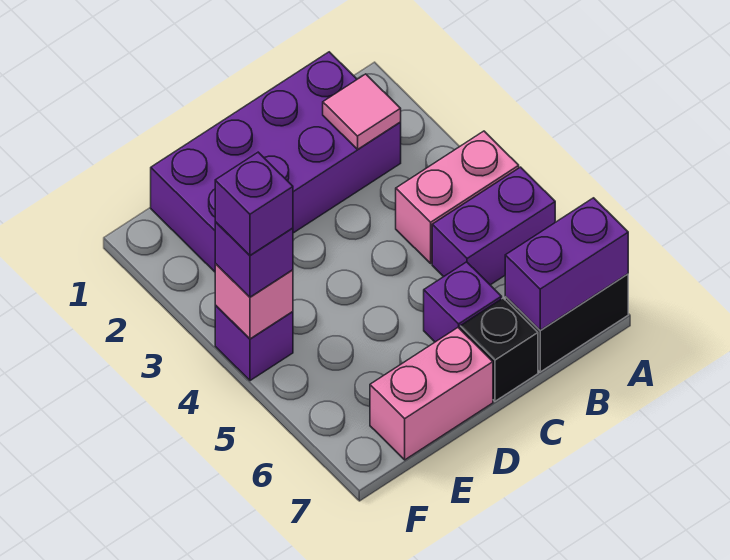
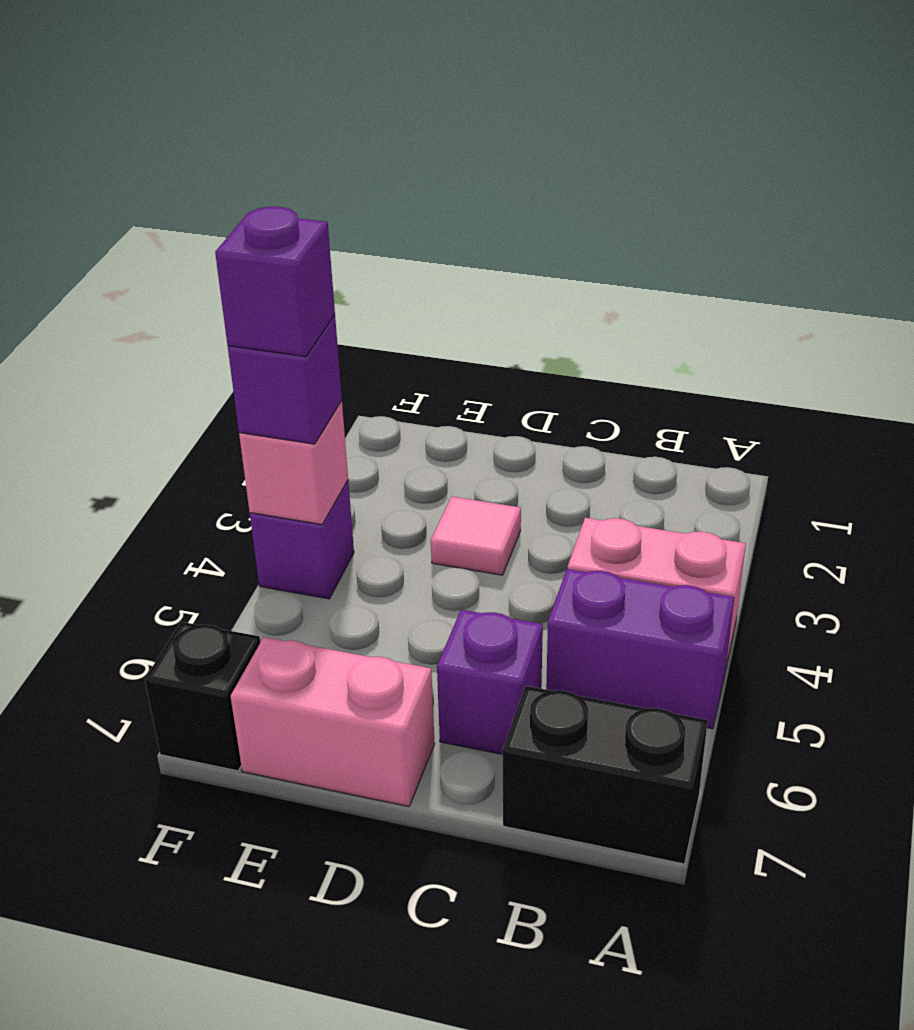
purple brick A7:B7 level 2 -> none
purple brick B1:E2 level 1 -> none
pink tile B2 level 2 -> pink tile D3 level 1
black brick C7 level 1 -> black brick F7 level 1

